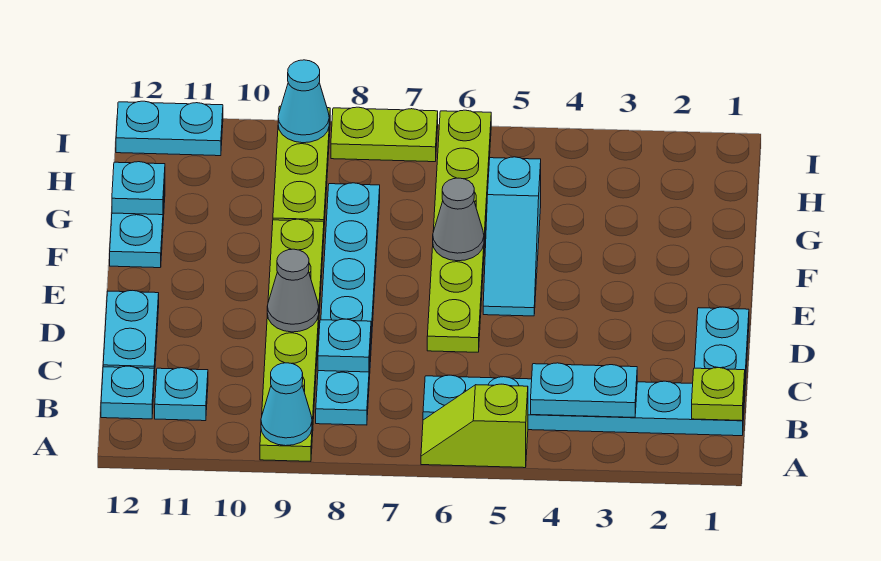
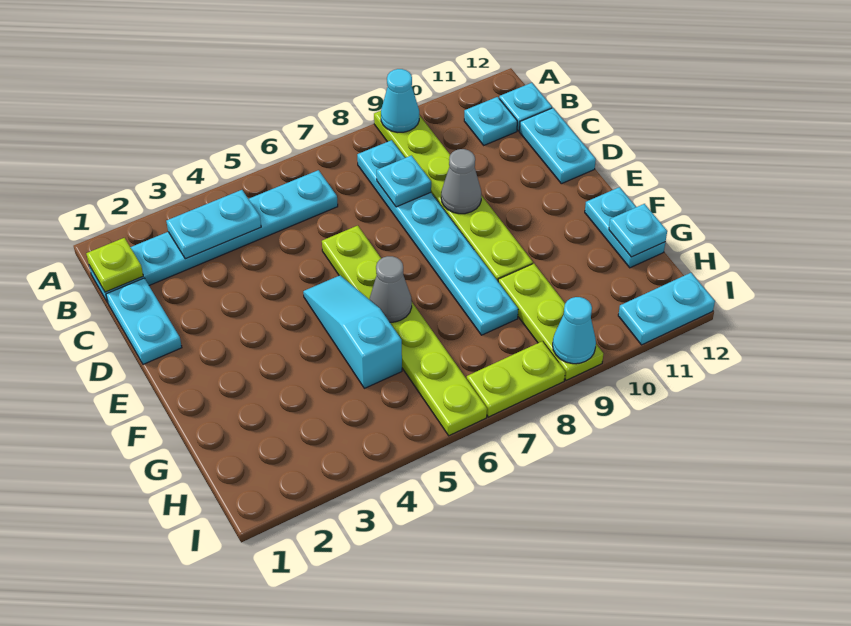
lime slope A5:A6 level 1 top 5 -> none

